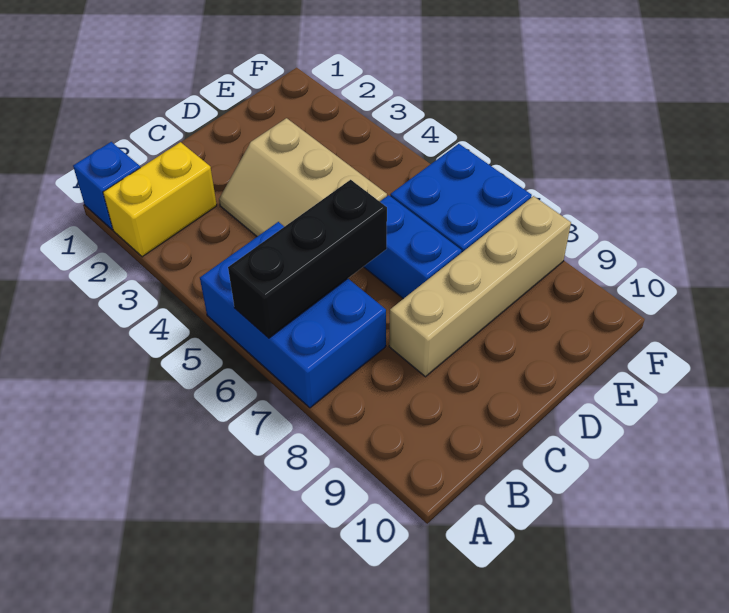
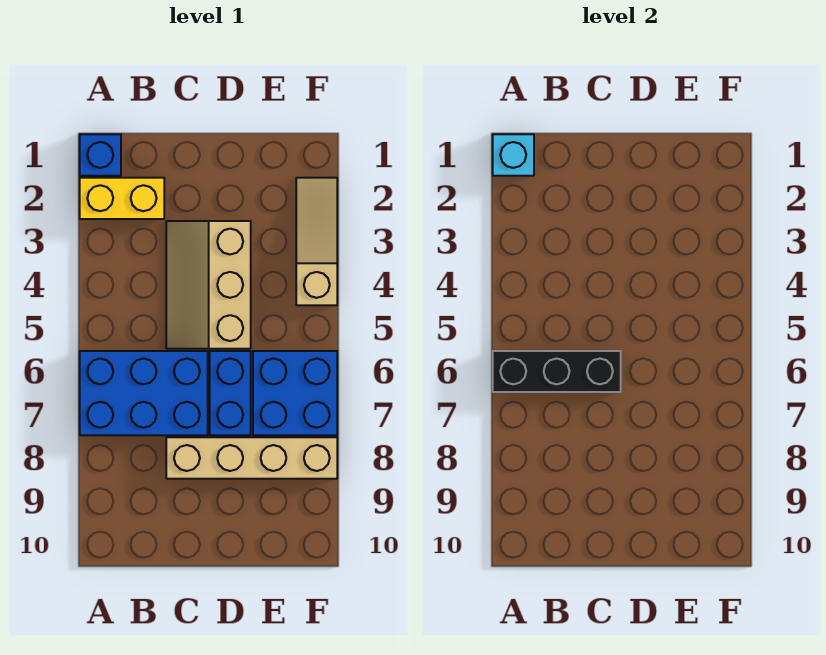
none -> cyan brick A1 level 2
blue brick A5:B7 level 1 -> blue brick A6:C7 level 1
none -> tan slope F2:F4 level 1 top 4

